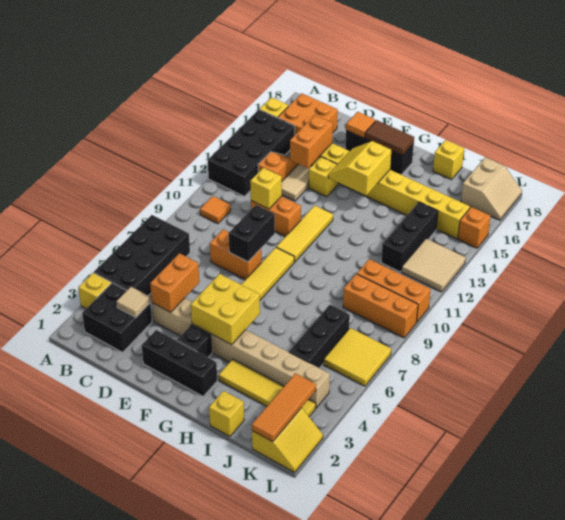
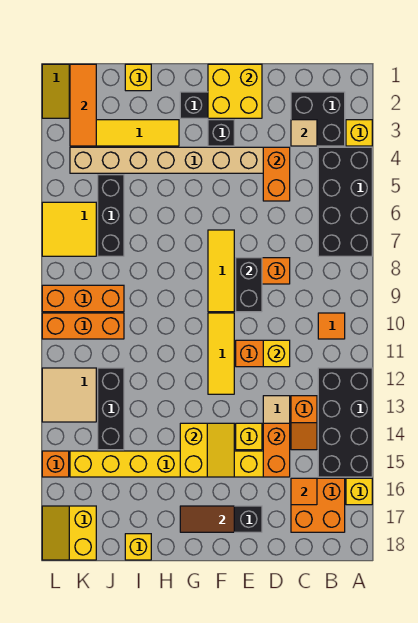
orange tile E17 level 2 -> orange tile C16 level 2
yellow brick F4:G5 level 2 -> yellow brick E1:F2 level 2
tan slope K17:L18 level 1 top K -> yellow slope K17:L18 level 1 top K

